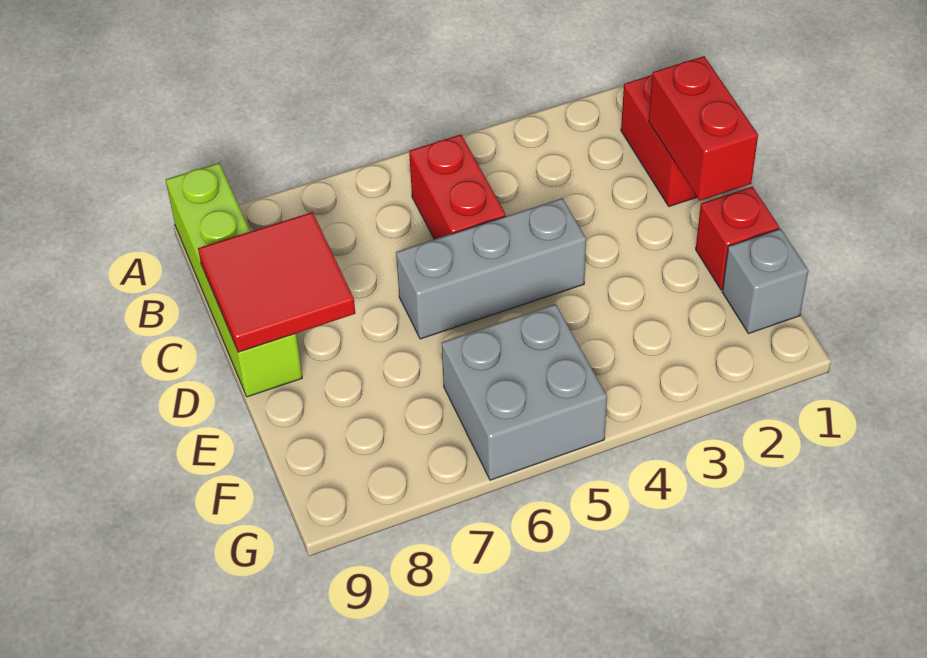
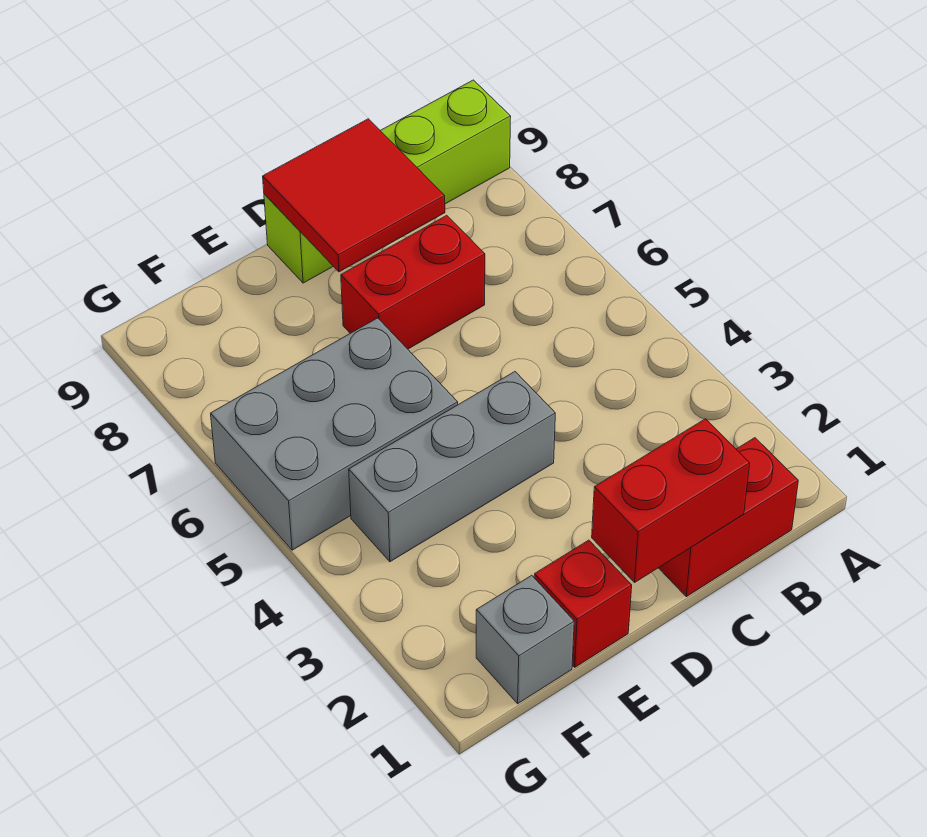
red brick B5:C5 level 1 -> red brick C7:D7 level 1
grey brick D4:D6 level 1 -> grey brick D4:F4 level 1
grey brick F5:G6 level 1 -> grey brick E5:G6 level 1

